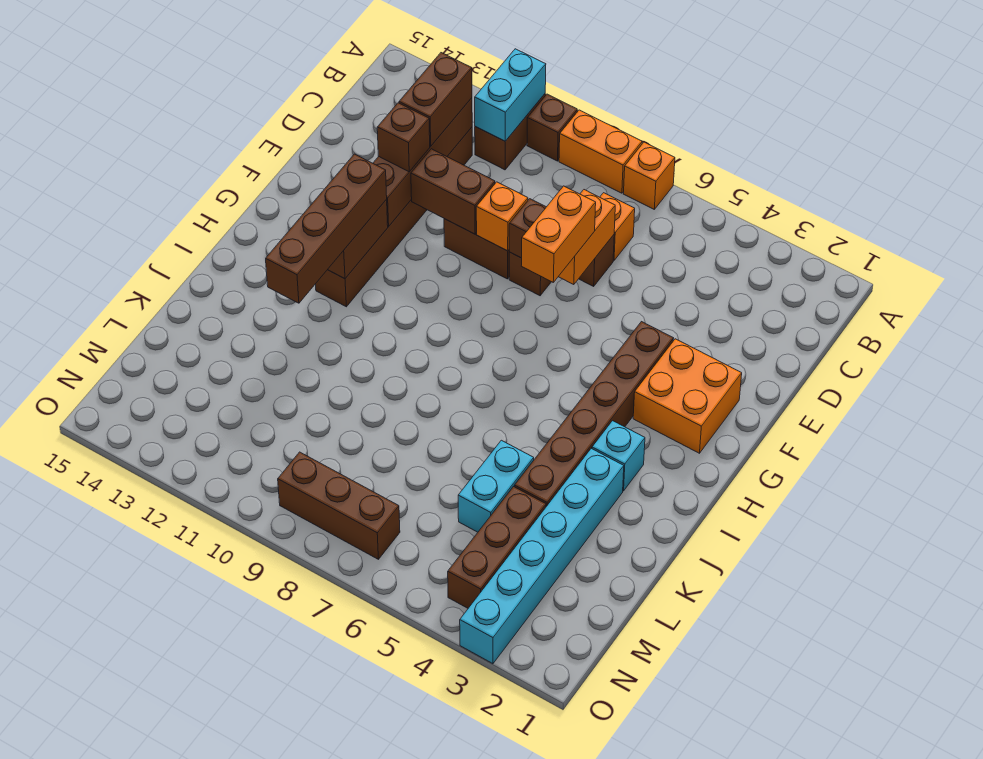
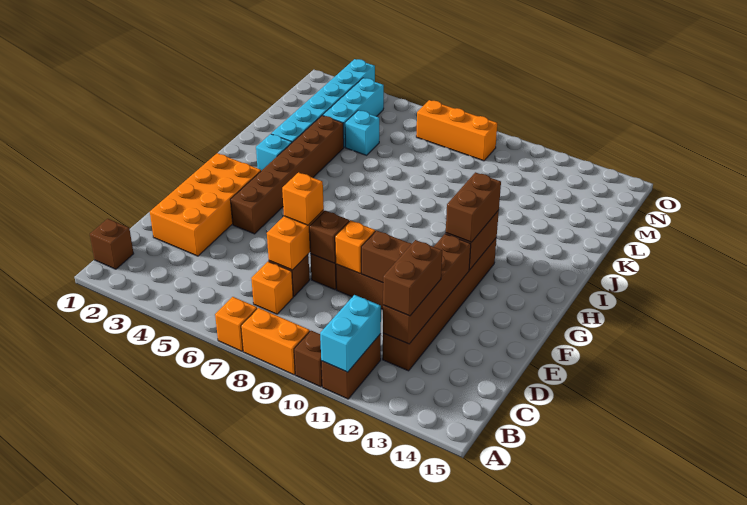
orange brick E7:F7 level 3 -> orange brick E7 level 3
brown brick E12 level 3 -> brown brick B1 level 1
orange brick F2:G3 level 1 -> orange brick D2:G3 level 1
brown brick G12:J12 level 3 -> brown brick G12:H12 level 3
cyan brick K5:L5 level 1 -> cyan brick L5 level 1
brown brick L4:N4 level 1 -> cyan brick L4:N4 level 1
brown brick N7:N9 level 1 -> orange brick N7:N9 level 1

